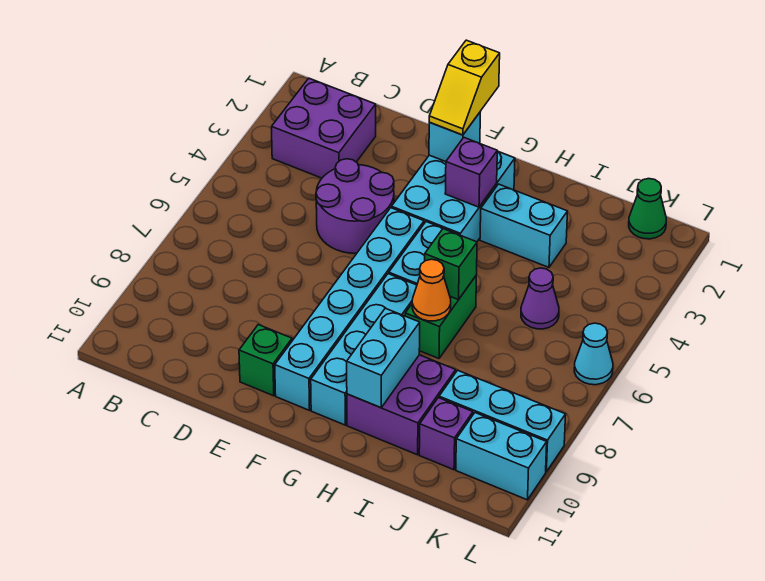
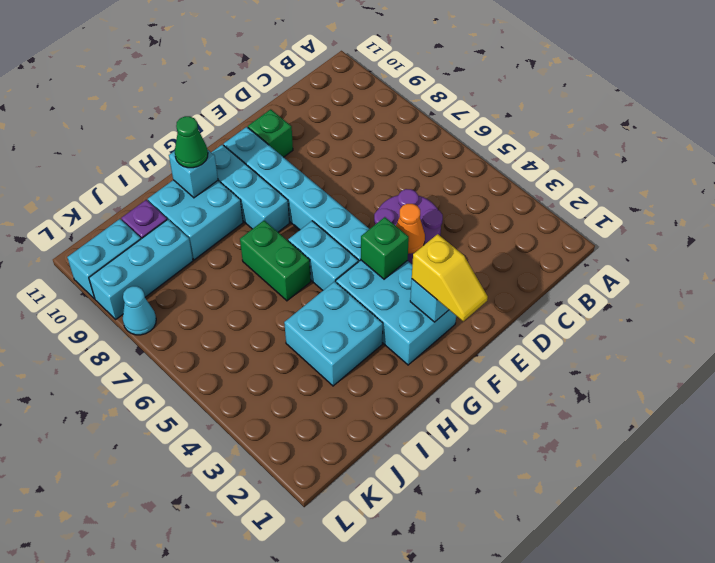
purple brick B2:C3 level 1 -> none
yellow slope F1:F2 level 3 top 1 -> yellow slope F1:F2 level 3 top 2
purple brick G3 level 2 -> none
cyan brick G7:G10 level 1 -> cyan brick G8:G10 level 1
cyan brick H3:I3 level 1 -> cyan brick H3:I4 level 1
green brick H6 level 2 -> green brick F4 level 2
orange cone H7 level 2 -> orange cone E4 level 2
purple brick H9:I10 level 1 -> cyan brick H9:I10 level 1
cyan brick H9:H10 level 2 -> cyan brick H10 level 2
purple cone J5 level 1 -> none
green cone K1 level 1 -> green cone H10 level 3
cyan cone L6 level 1 -> cyan cone L8 level 1

